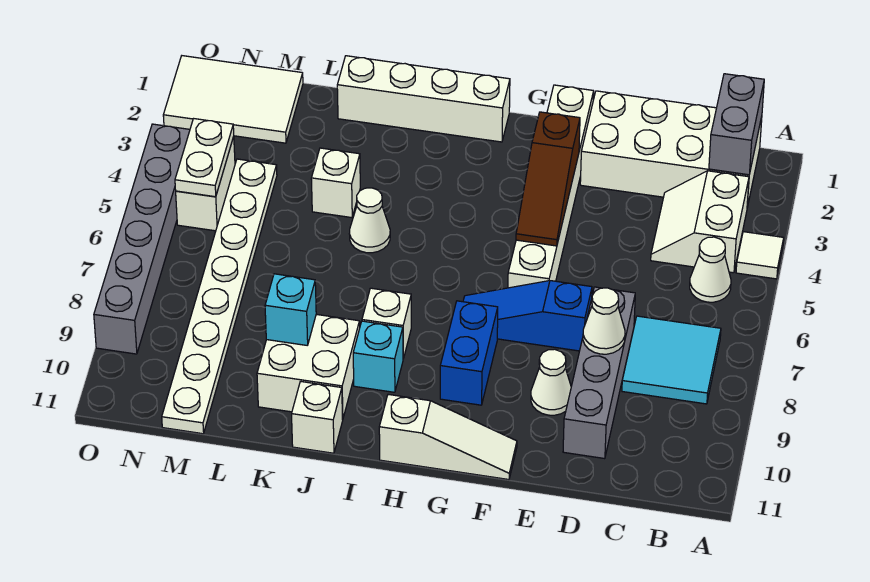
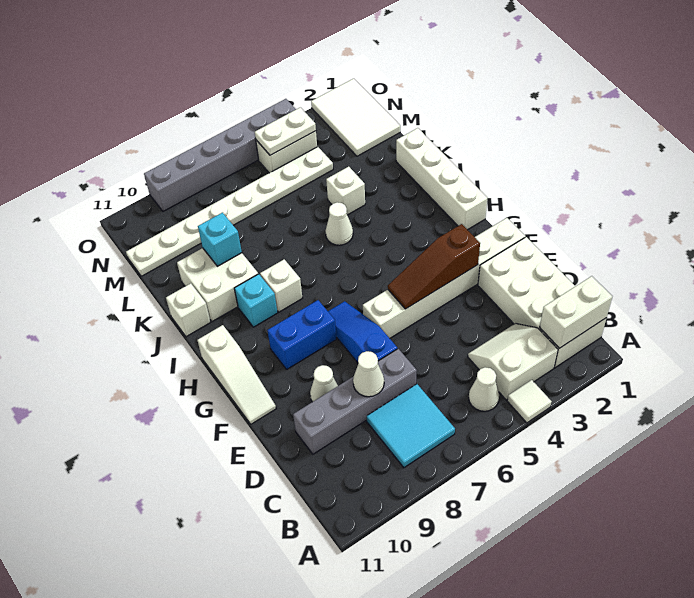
grey brick B1:B2 level 2 -> white brick B1:B2 level 2

